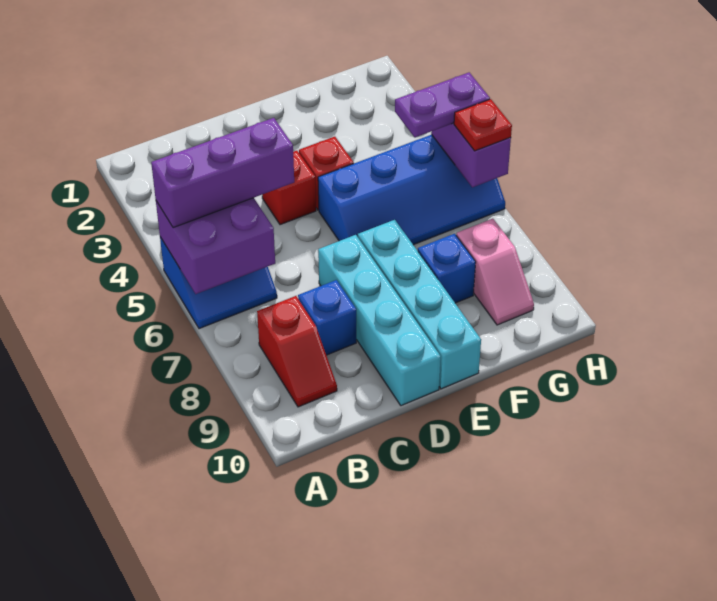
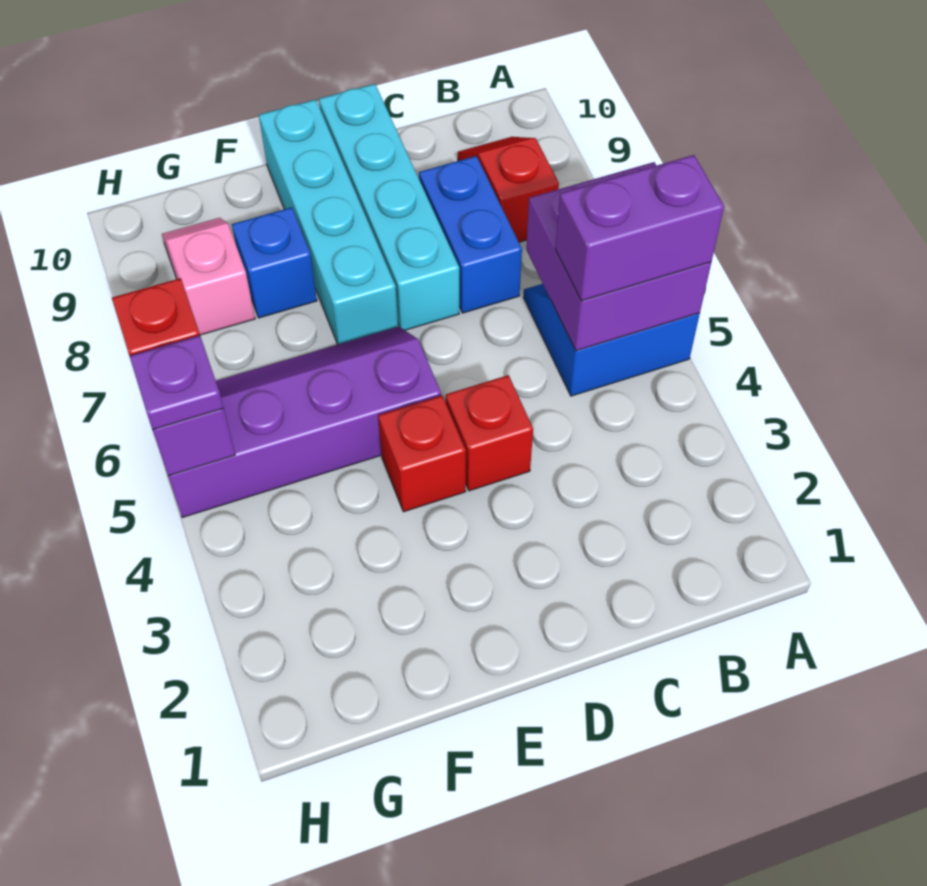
purple brick A5:C5 level 3 -> purple brick A5:B5 level 3
blue brick C8 level 1 -> blue brick C7:C8 level 1
blue slope E5:H6 level 1 top 5 -> purple slope E5:H6 level 1 top 5
purple plate G5:H5 level 3 -> purple plate H5 level 3

